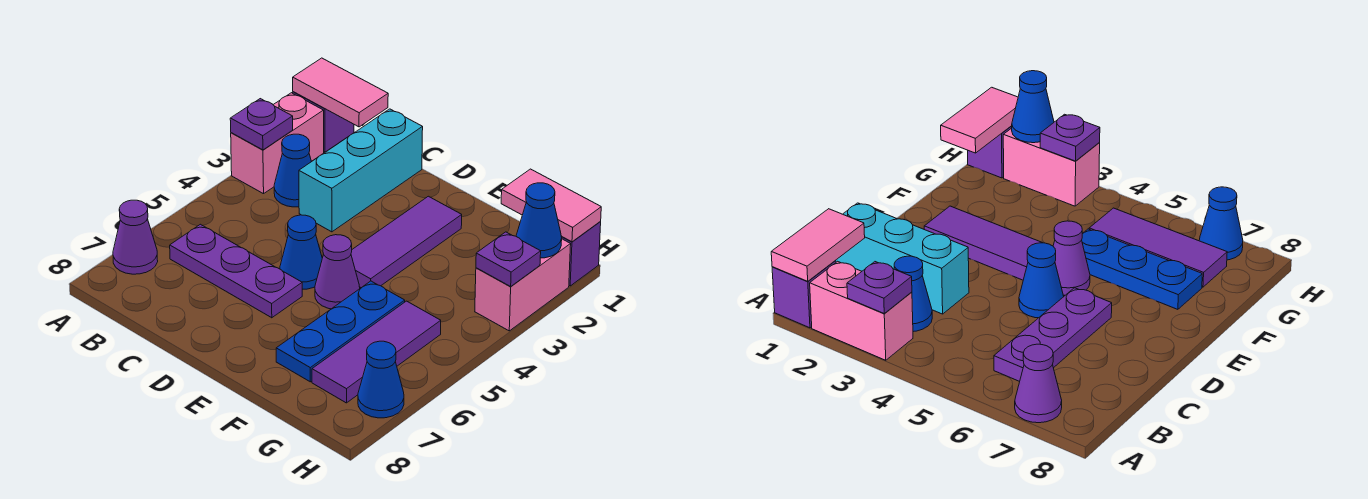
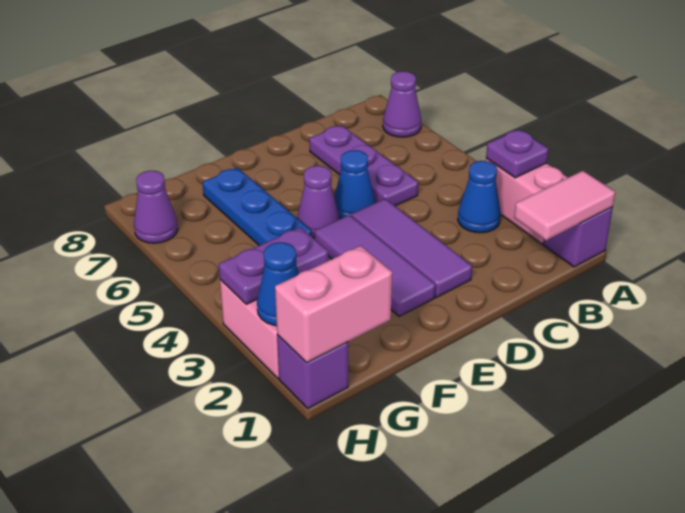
purple plate B6:D6 level 1 -> purple plate C5:C7 level 1
cyan brick C1:C3 level 1 -> none
pink tile G1:H1 level 2 -> pink brick G1:H1 level 2
purple tile G5:G7 level 1 -> purple tile D2:D4 level 1
purple plate H3 level 2 -> purple plate G3:H3 level 2
blue cone H7 level 1 -> purple cone H7 level 1

